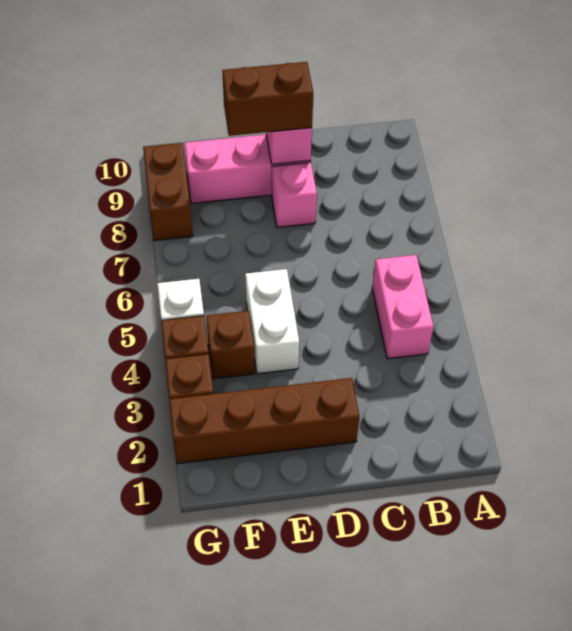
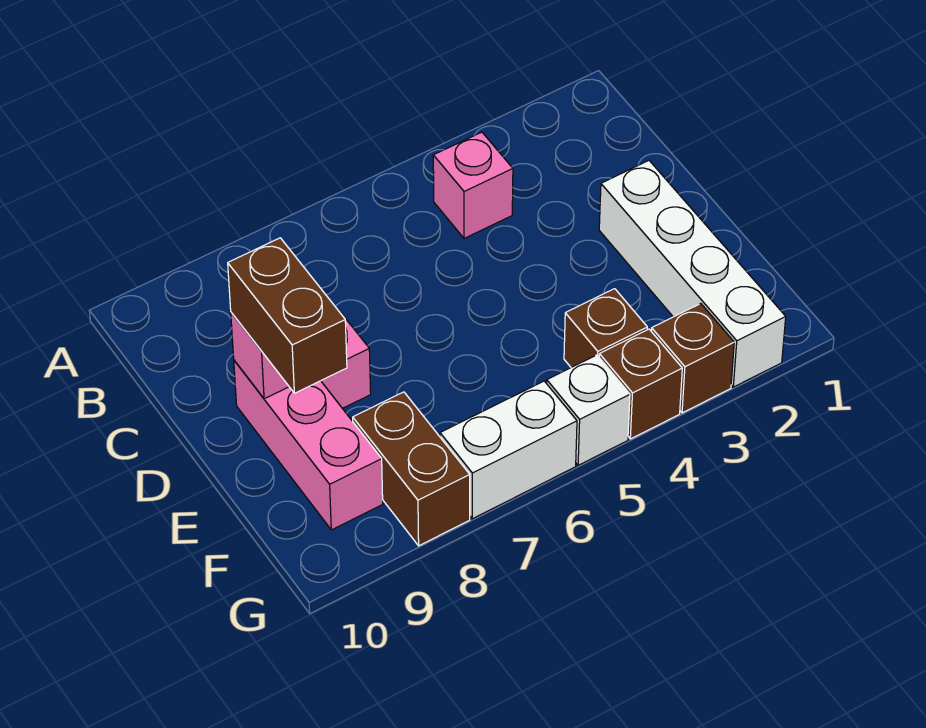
pink brick B4:B5 level 1 -> pink brick B4 level 1
brown brick D2:G2 level 1 -> white brick D2:G2 level 1
white brick E4:E5 level 1 -> white brick G6:G7 level 1
brown brick G8:G9 level 1 -> brown brick F8:G8 level 1

